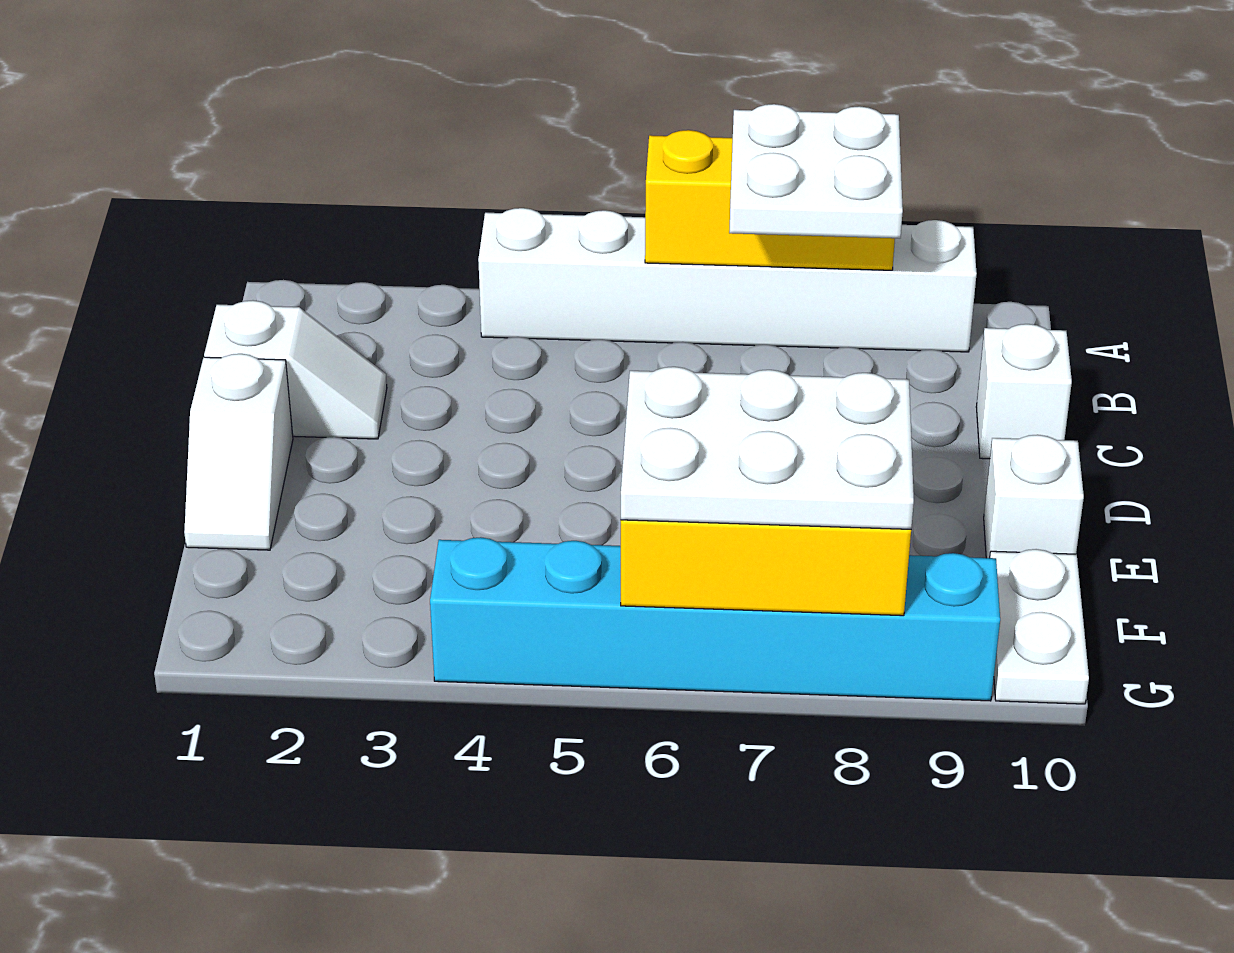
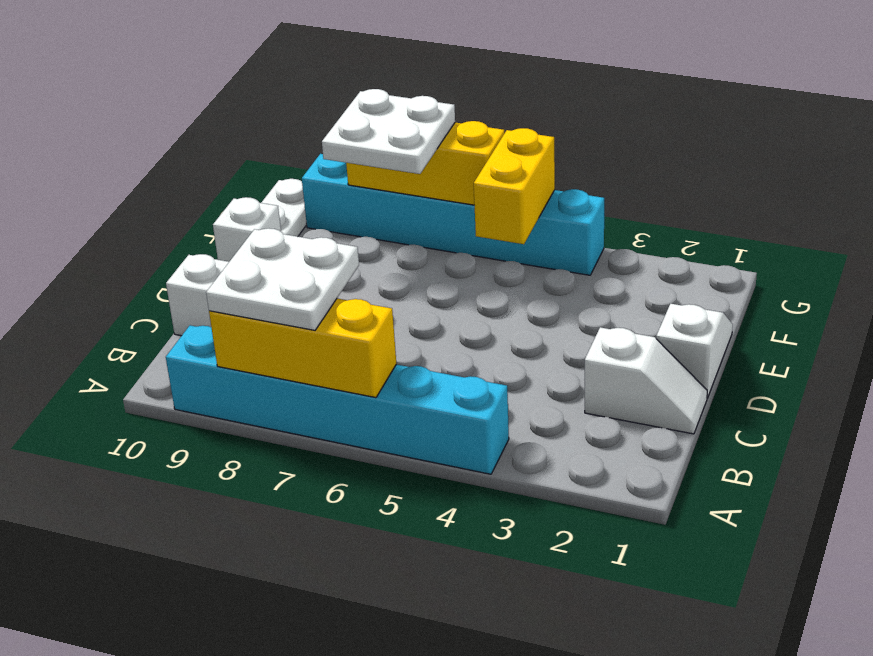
white brick A4:A9 level 1 -> cyan brick A4:A9 level 1
white slope C1:C2 level 1 top 1 -> white slope C1:C2 level 1 top 2
none -> yellow brick F5:G5 level 2
white plate F6:G8 level 3 -> white plate F7:G8 level 3

